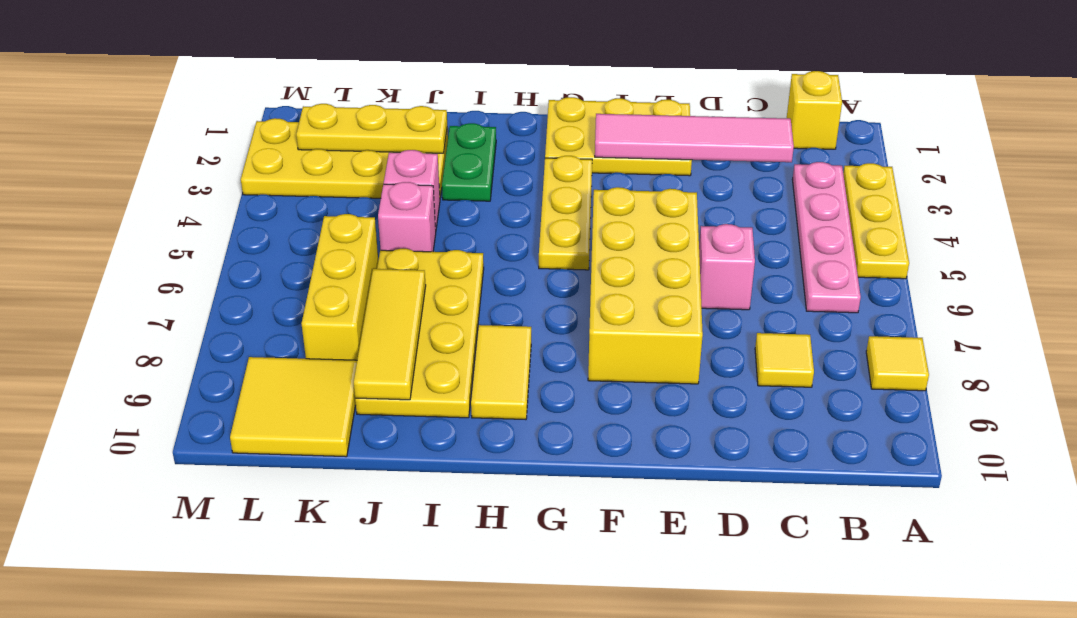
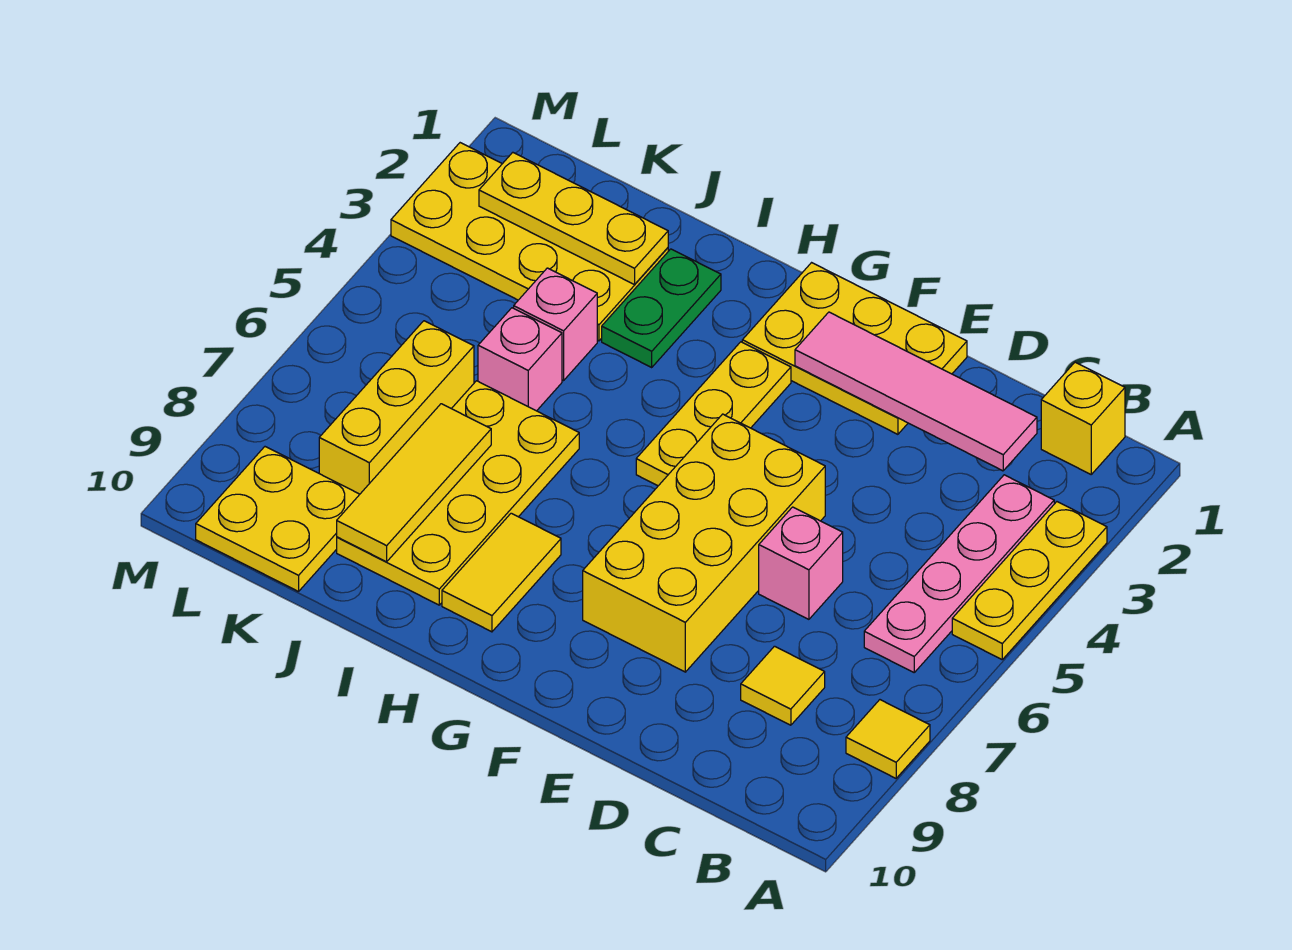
yellow tile K9:L10 level 1 -> yellow plate K9:L10 level 1

